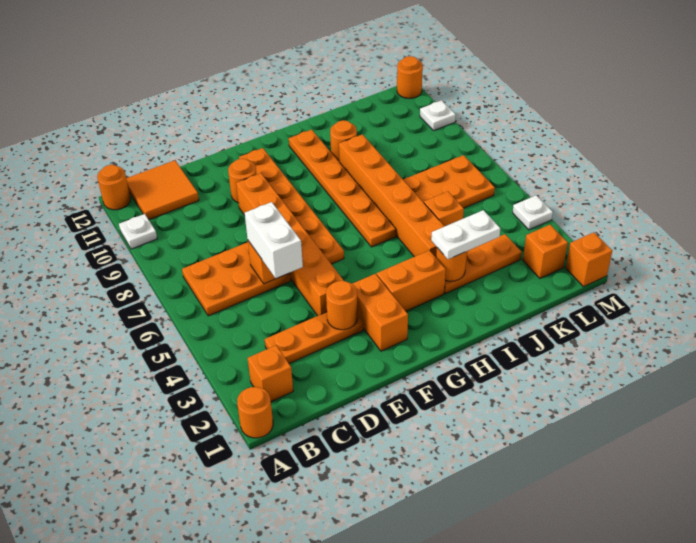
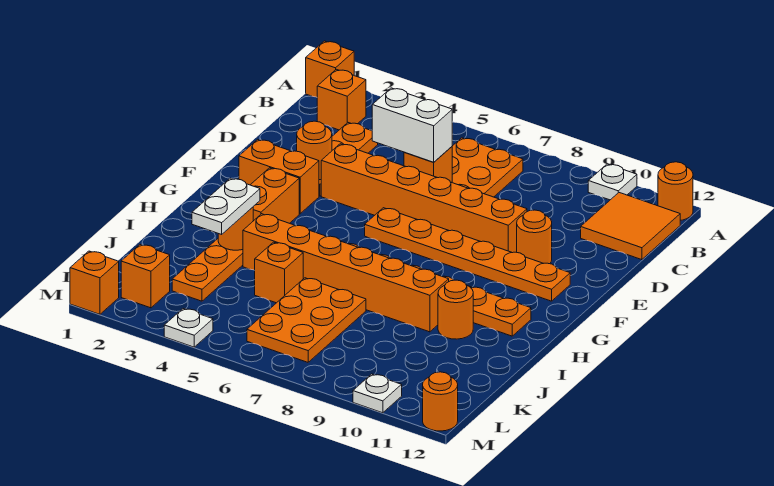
orange round brick A1 level 1 -> orange brick A1 level 1

